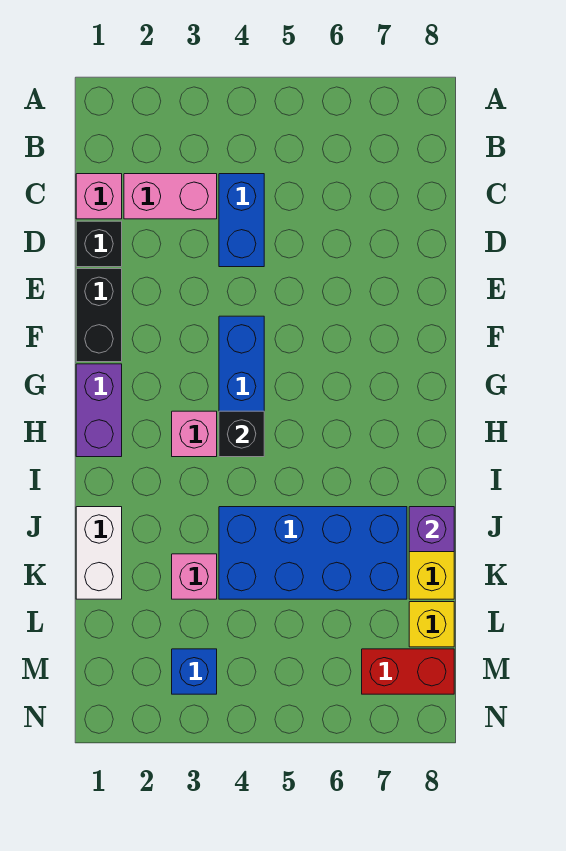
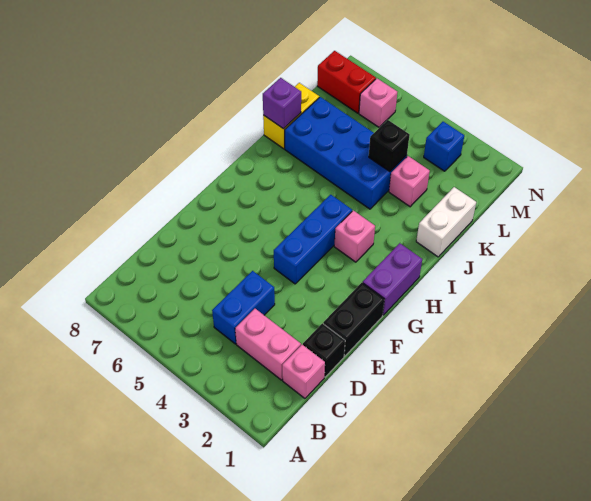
black brick H4 level 2 -> black brick K4 level 2
yellow brick L8 level 1 -> none
none -> pink brick M6 level 1

